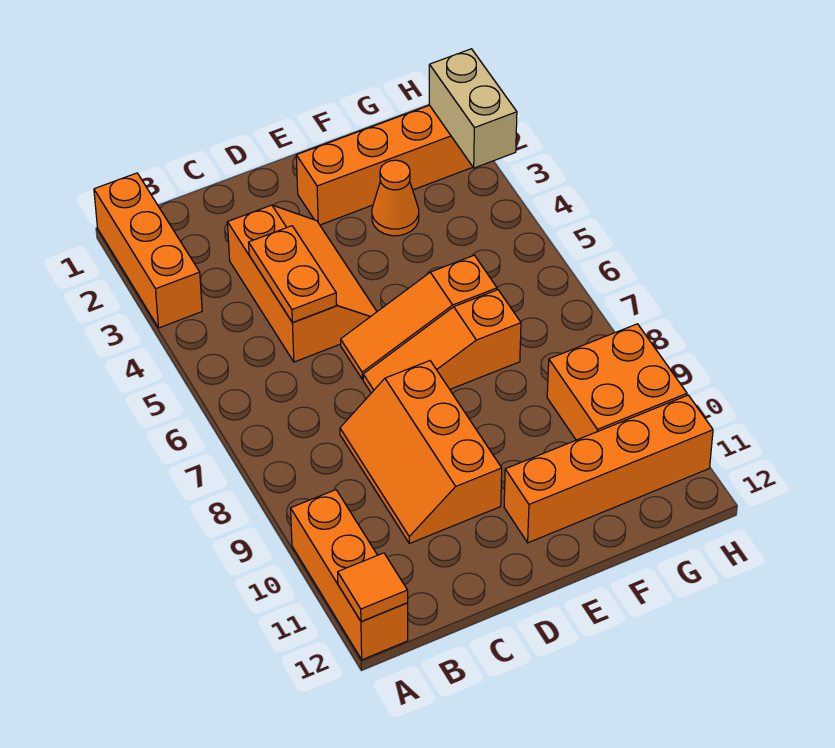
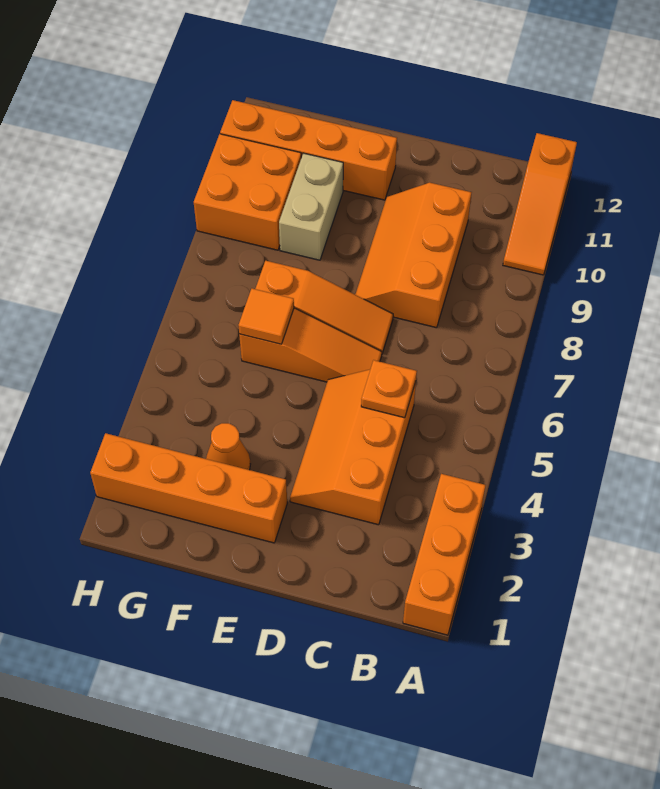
orange brick A10:A12 level 1 -> orange slope A10:A12 level 1 top 12
orange tile A12 level 2 -> orange tile F6 level 2
orange plate C4:C5 level 2 -> orange plate C5 level 2
orange slope C8:D10 level 1 top D -> orange slope C8:D10 level 1 top C
tan brick H2:H3 level 2 -> tan brick F9:F10 level 1

